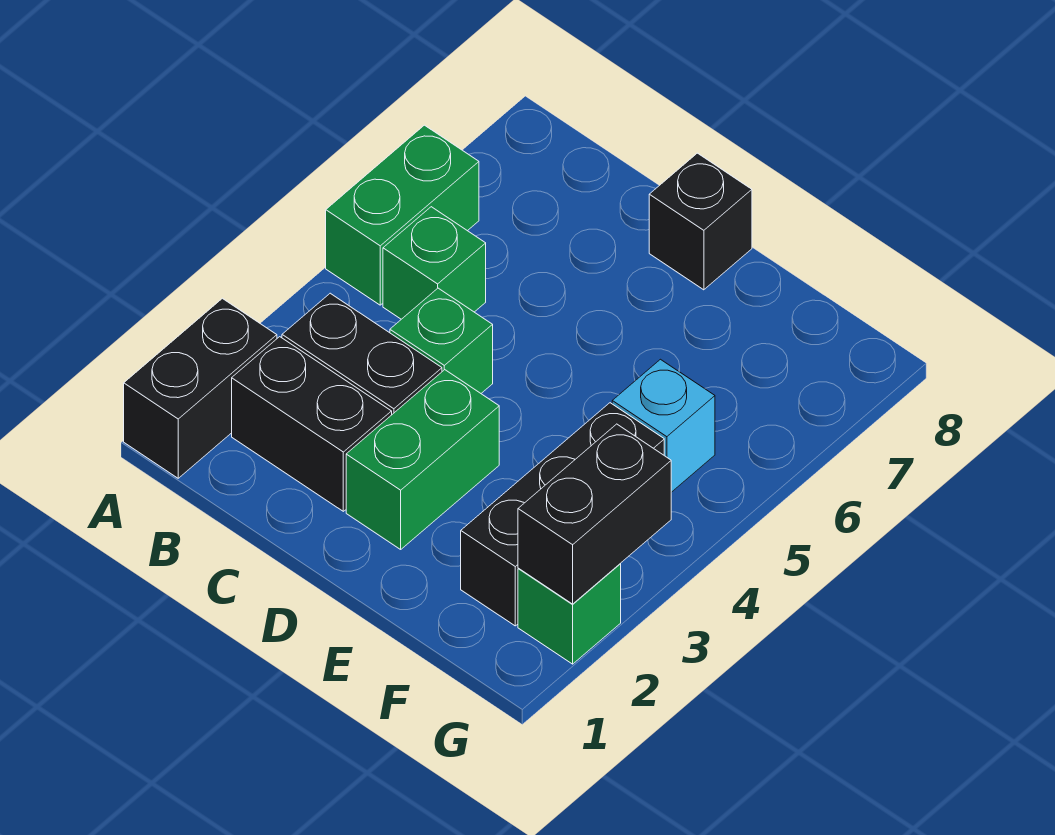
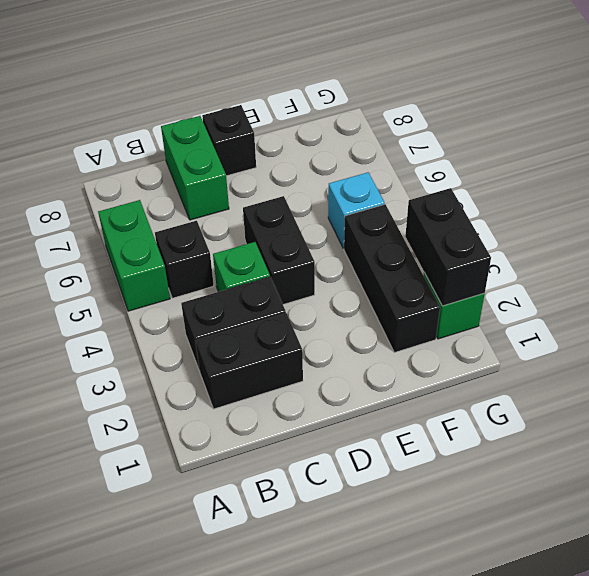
black brick A1:A2 level 1 -> black brick D4:D5 level 1
green brick B5 level 1 -> black brick B5 level 1
green brick D2:D3 level 1 -> green brick C7:C8 level 1

